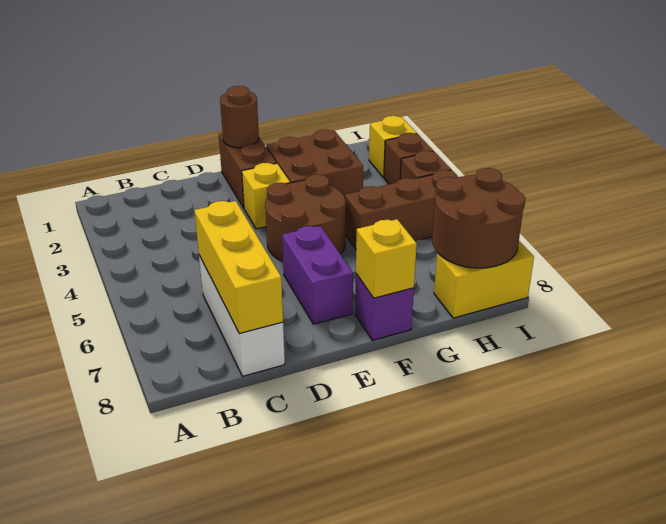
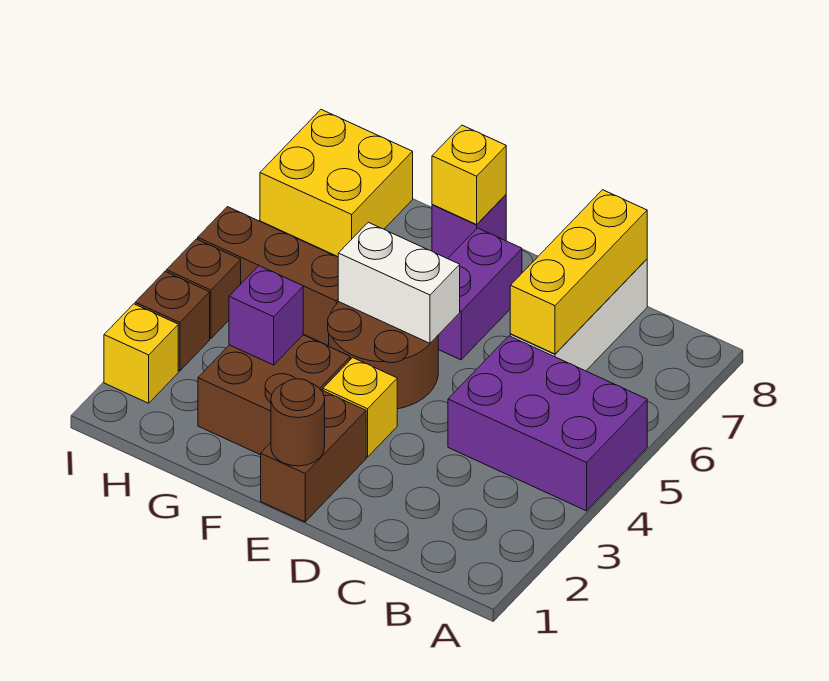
none -> purple brick A4:C5 level 1
none -> white brick E5:F5 level 2
none -> purple brick G3 level 2
brown round brick H7:I8 level 2 -> none
yellow brick H8:I8 level 1 -> yellow brick H7:I8 level 1

